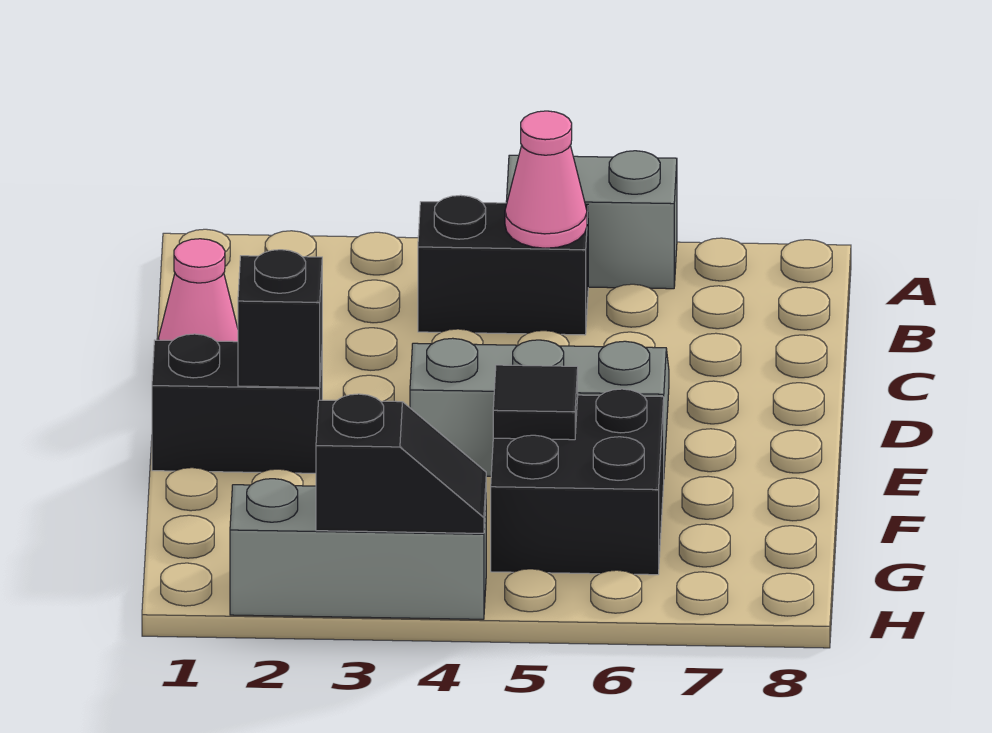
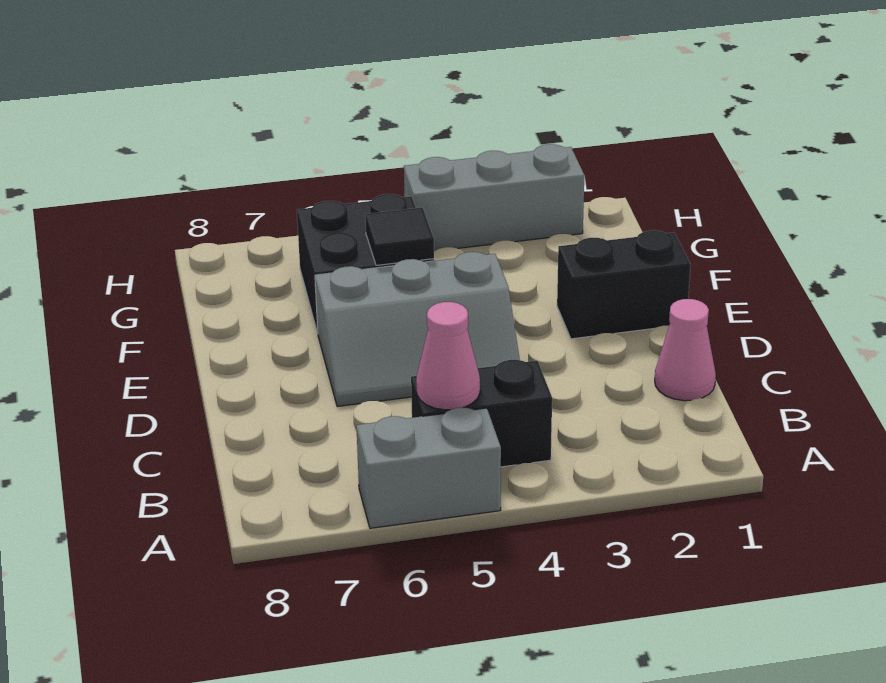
black brick E2 level 2 -> none
black slope H3:H4 level 2 top 3 -> none

